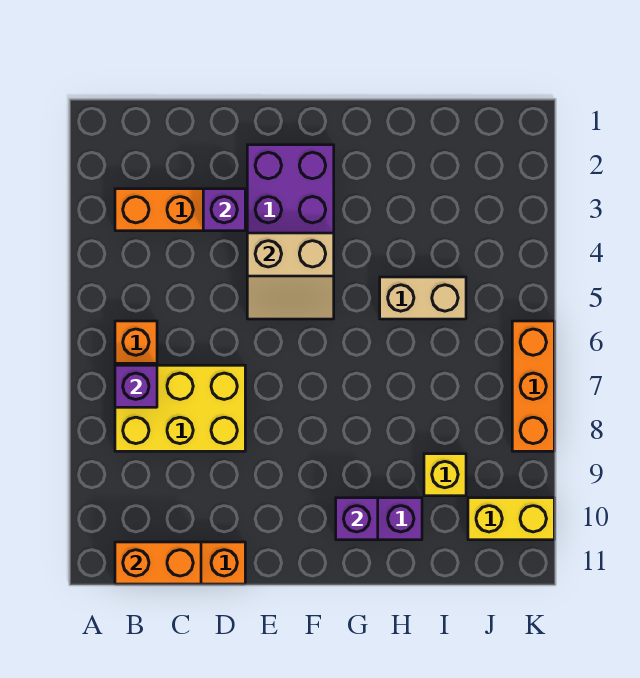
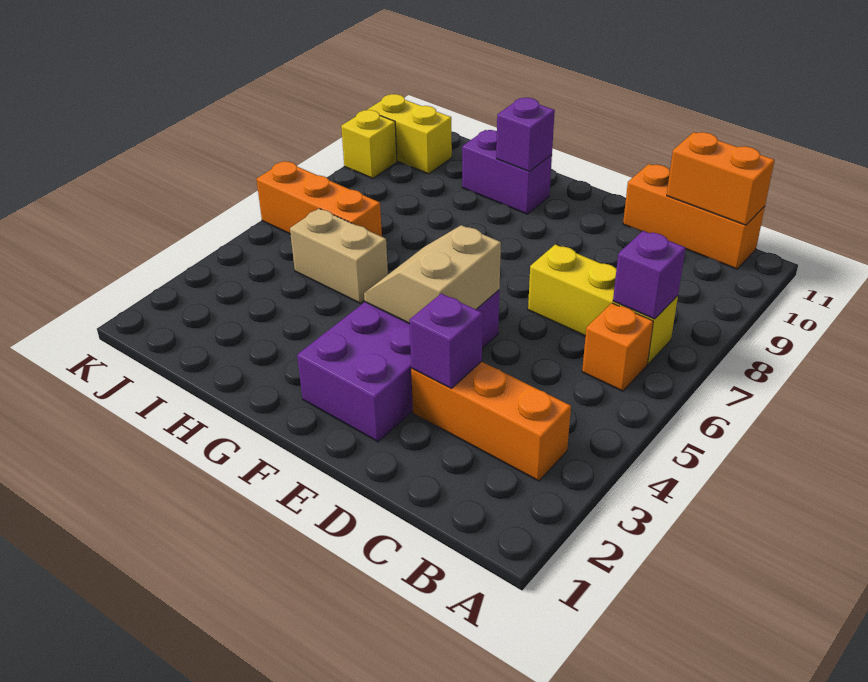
yellow brick B7:D8 level 1 -> yellow brick B7:D7 level 1
tan slope E4:F5 level 2 top 4 -> tan slope E4:F5 level 2 top E
yellow brick I9 level 1 -> yellow brick K9 level 1
orange brick K6:K8 level 1 -> orange brick I6:K6 level 1

